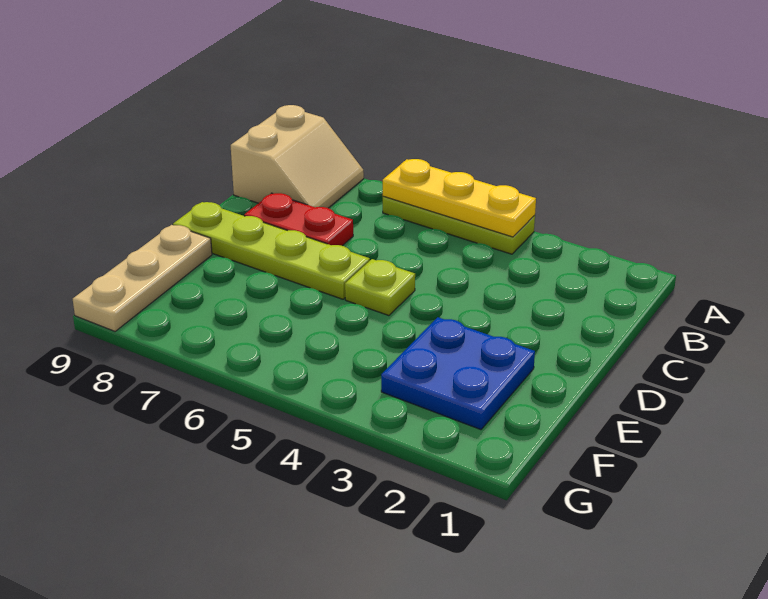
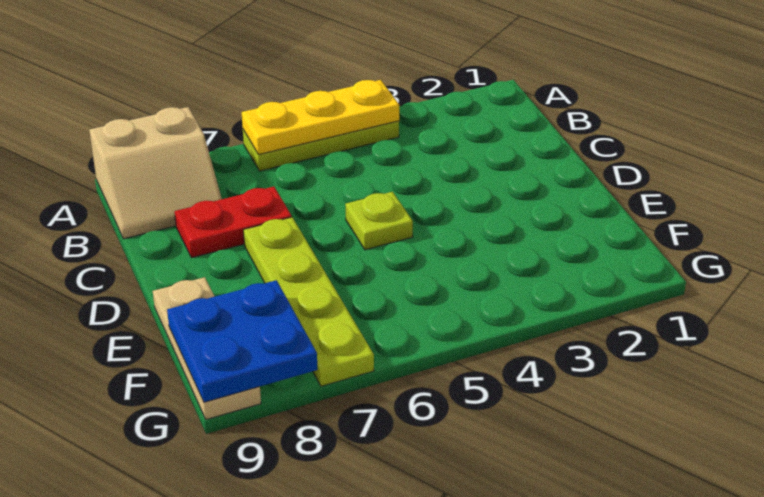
tan slope A8:B9 level 1 top 9 -> tan slope A8:B9 level 1 top A
lime plate D6:D9 level 1 -> lime plate D7:G7 level 1
blue plate E2:F3 level 1 -> blue plate F8:G9 level 2

